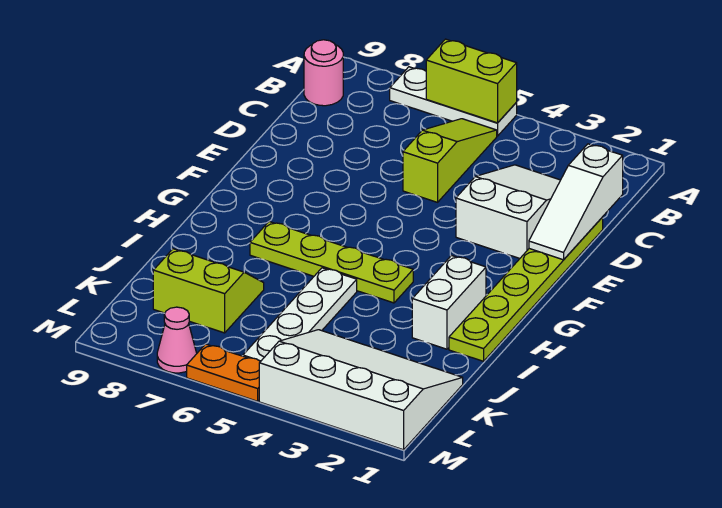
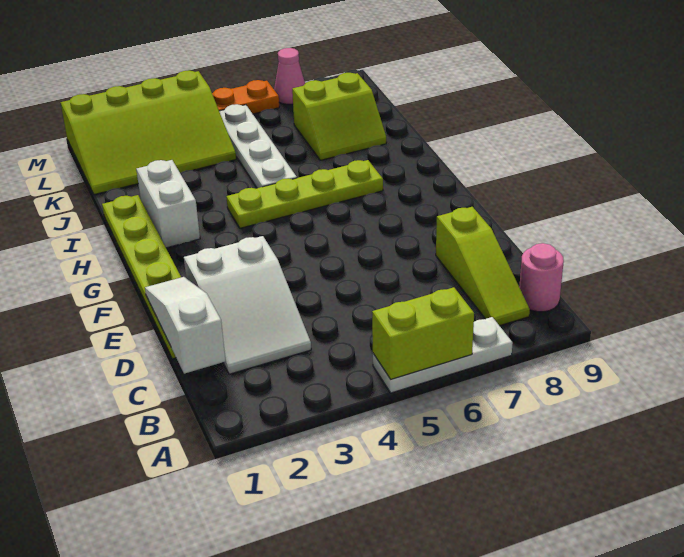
lime slope B5:D5 level 1 top D -> lime slope B8:D8 level 1 top D
white slope K1:M4 level 1 top M -> lime slope K1:M4 level 1 top M

